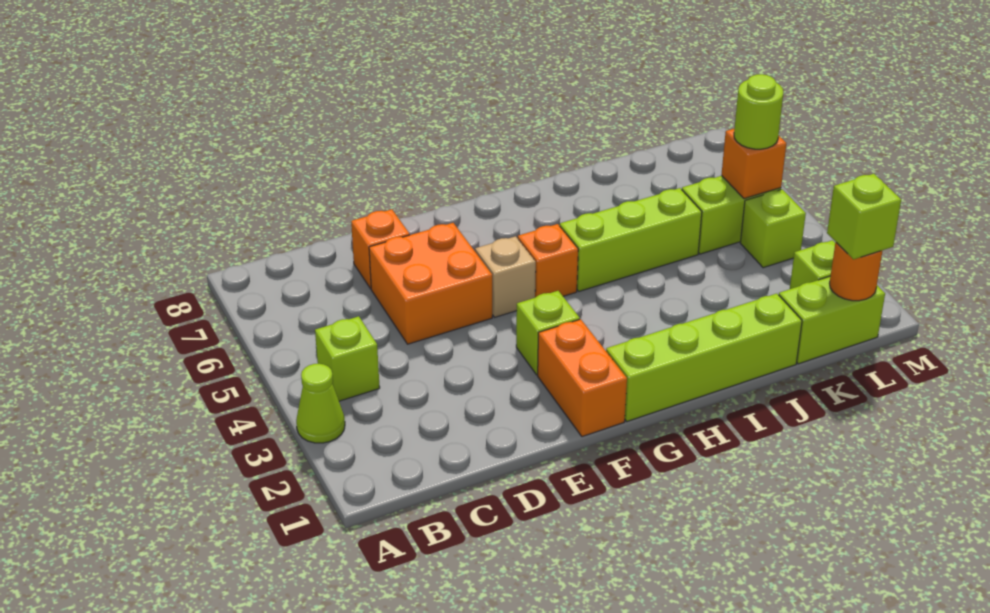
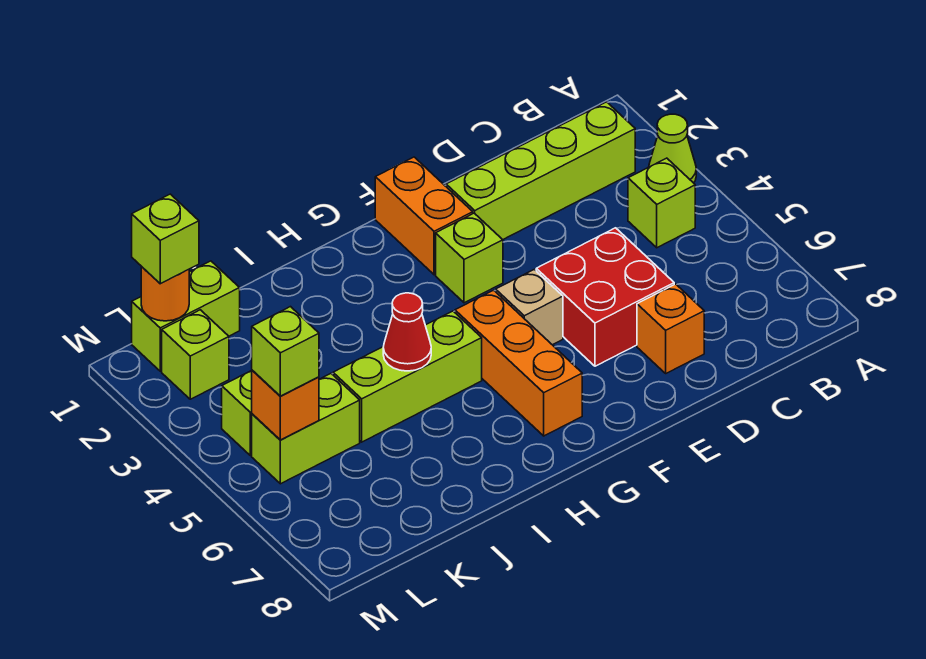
orange brick D5:E6 level 1 -> red brick D5:E6 level 1
lime brick G1:J1 level 1 -> lime brick B2:E2 level 1
orange brick G5 level 1 -> orange brick G5:G7 level 1
none -> red cone I5 level 2
lime round brick L5 level 3 -> lime brick L5 level 3

